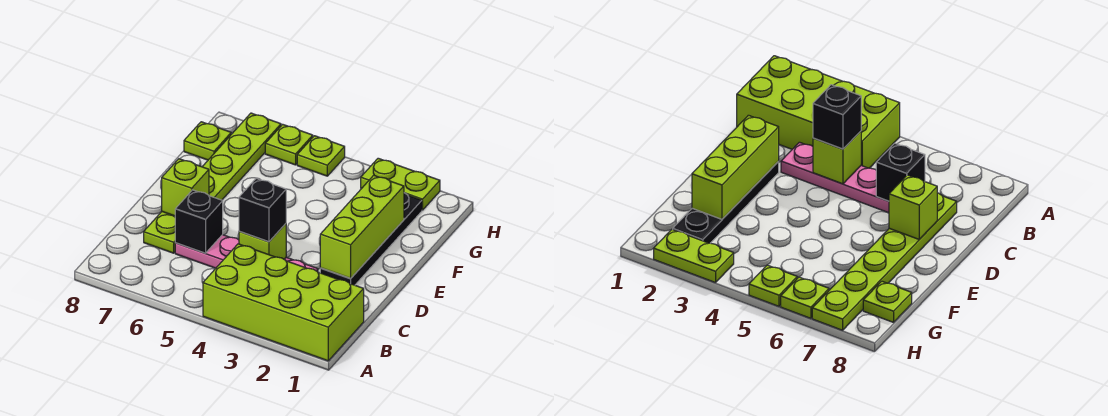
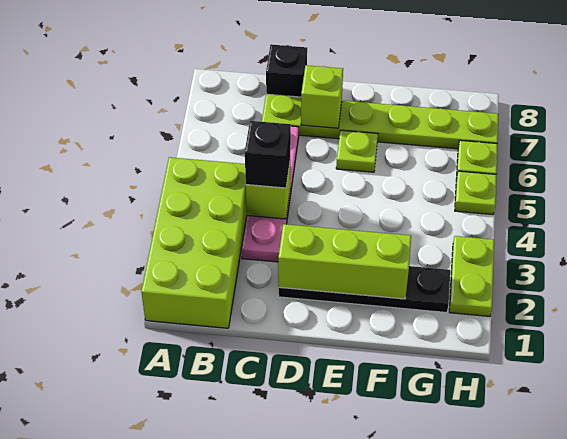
black brick C6 level 2 -> black brick C8 level 1
lime plate G8 level 1 -> lime plate E6 level 1

